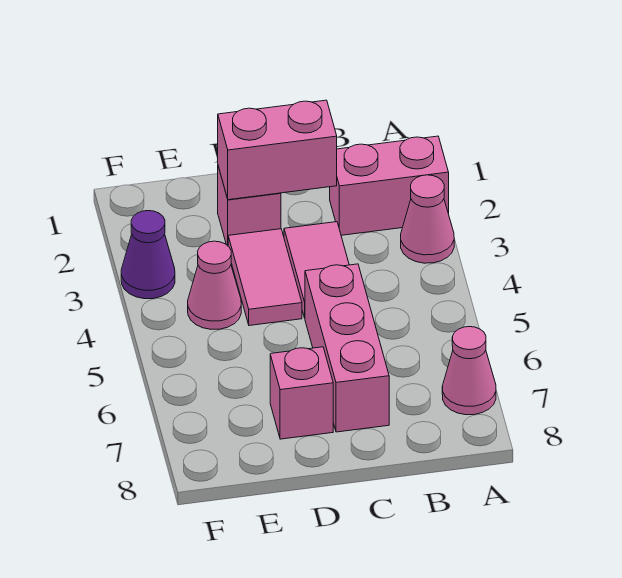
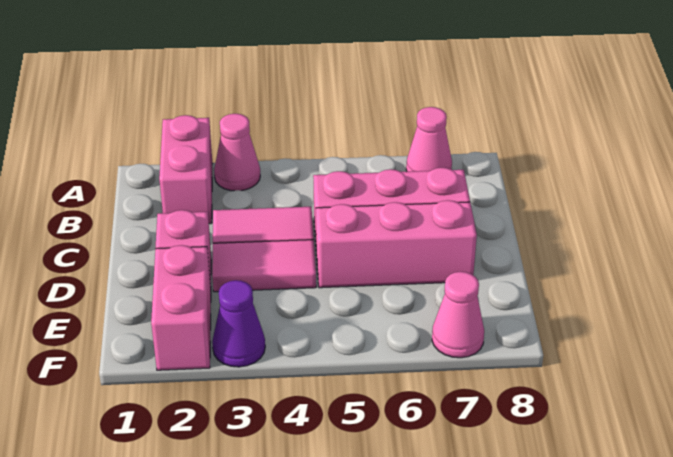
pink brick C2:D2 level 2 -> pink brick E2:F2 level 1
pink brick D7 level 1 -> pink brick D5:D7 level 1
pink cone E4 level 1 -> pink cone F7 level 1

